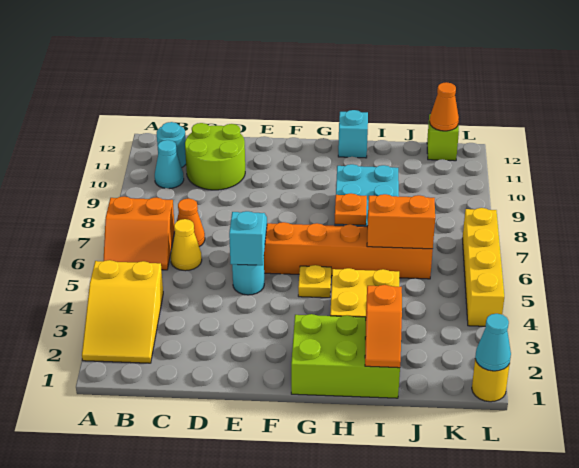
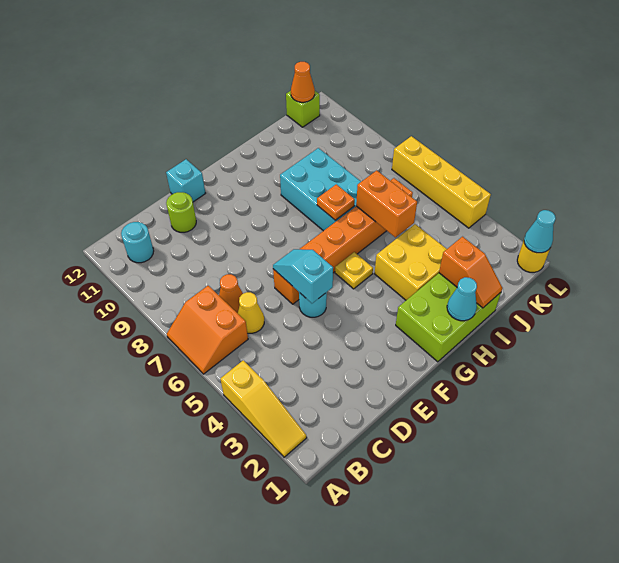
yellow slope A2:B4 level 1 top 4 -> yellow slope A2:A4 level 1 top 4
orange slope A6:B7 level 1 top 7 -> orange slope A6:B7 level 1 top B
cyan cone B10 level 1 -> cyan cone H1 level 2
lime round brick C10:D11 level 1 -> lime round brick D11 level 1
cyan brick H12 level 1 -> cyan brick E12 level 1
orange brick I6:J6 level 2 -> orange brick I5:I6 level 2

